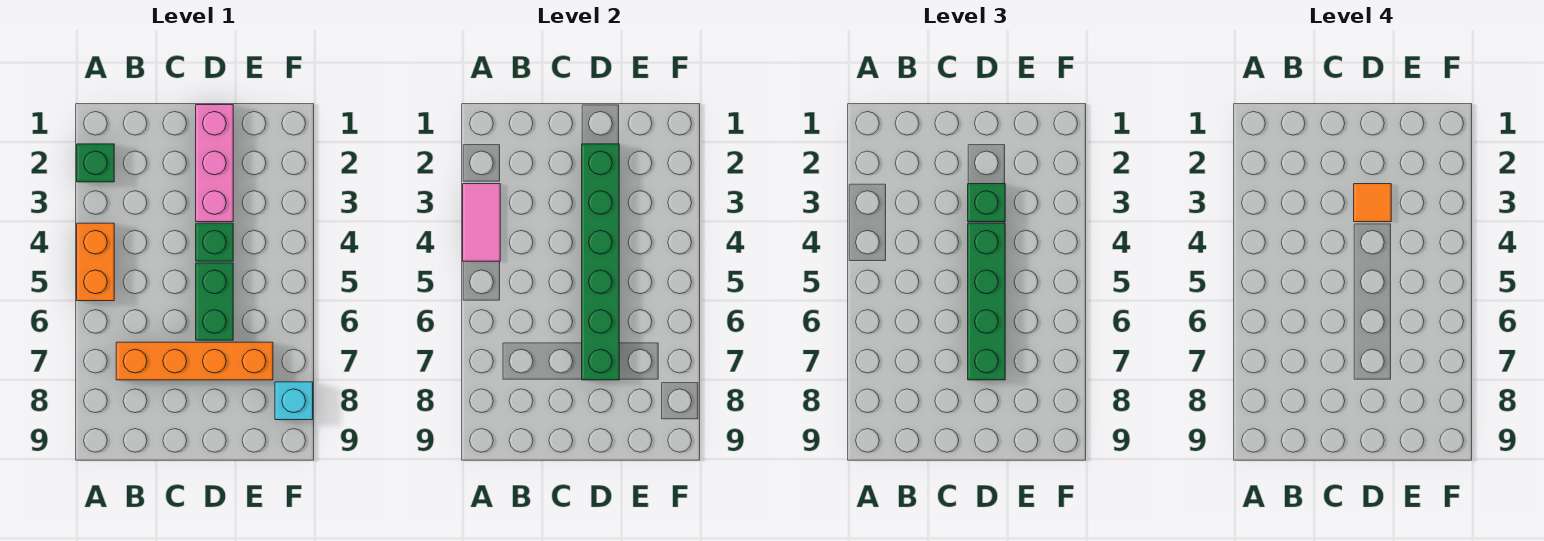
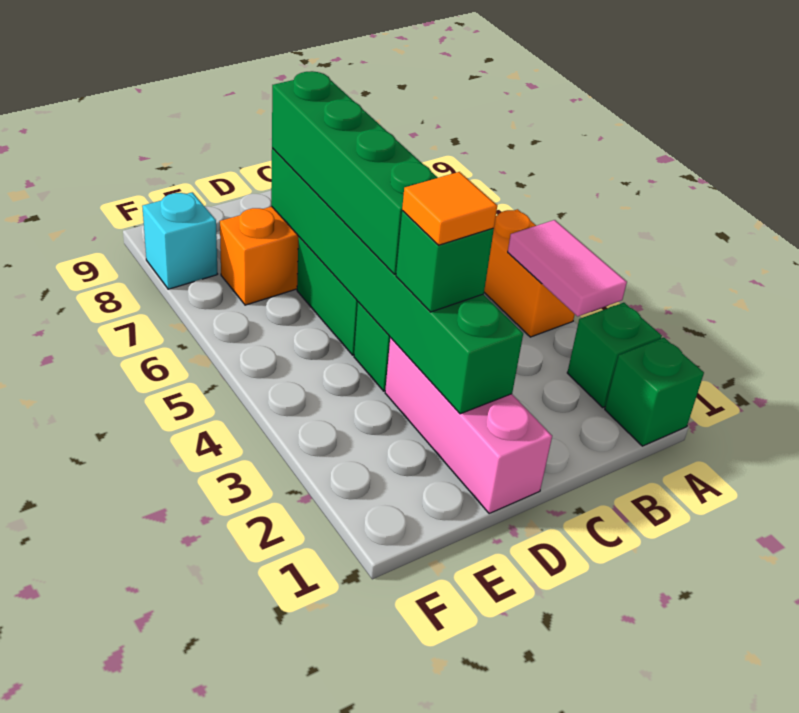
none -> green brick A1 level 1

